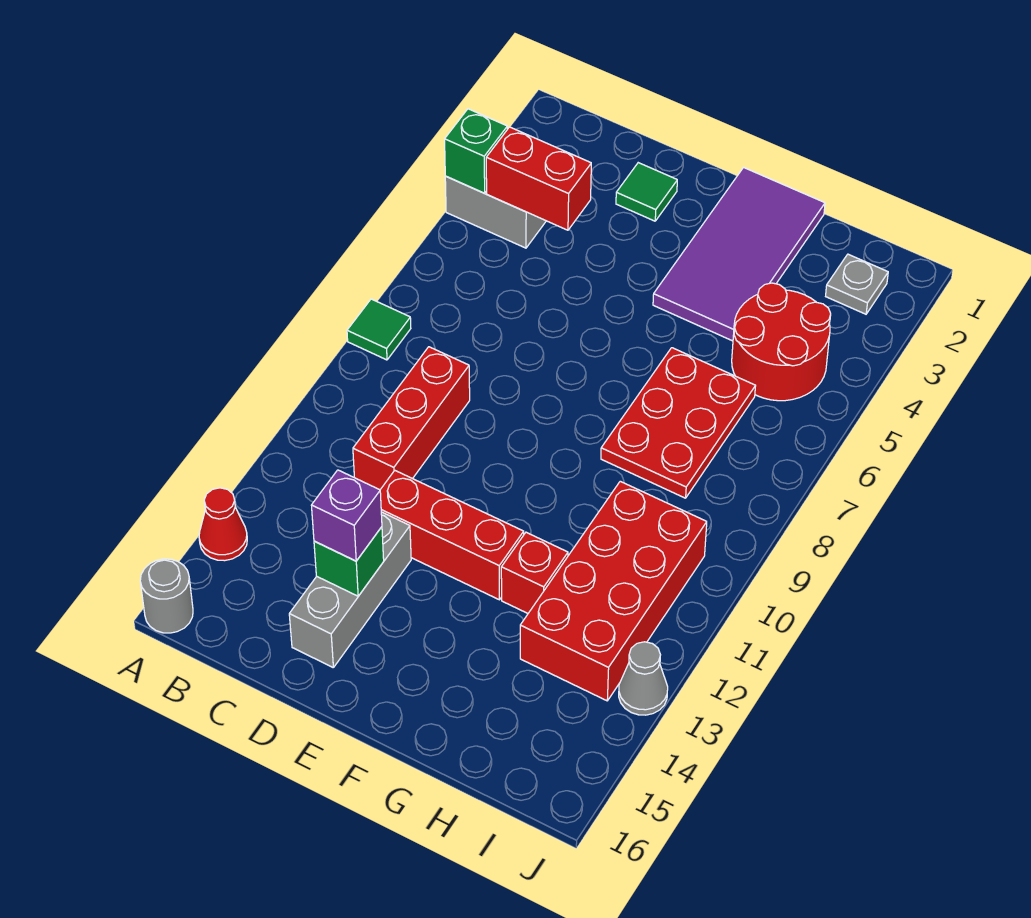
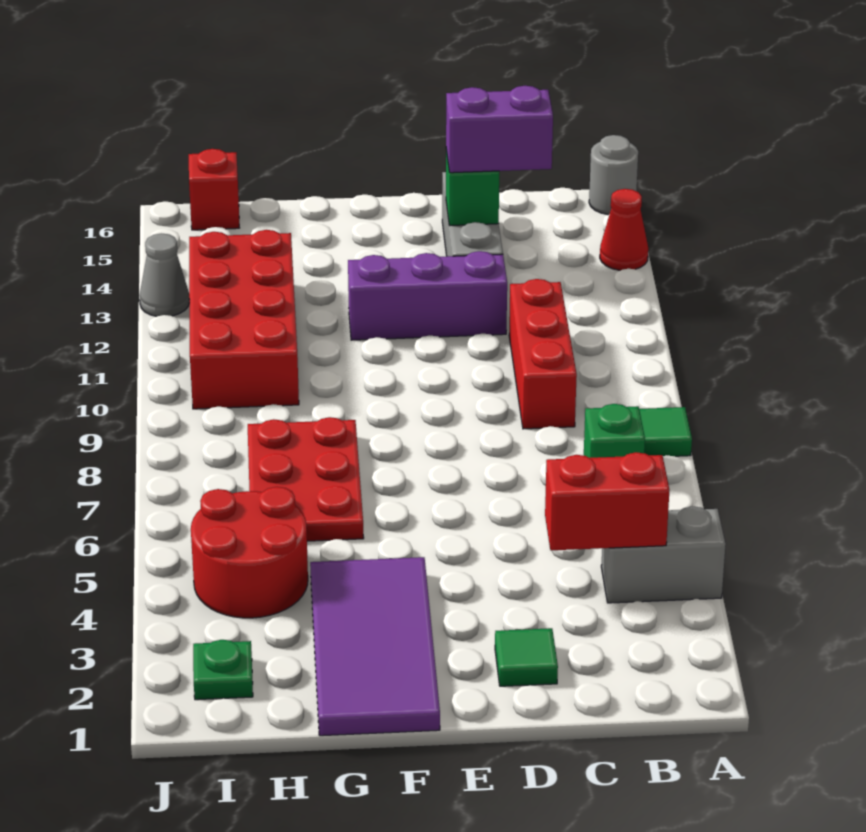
green brick A4 level 2 -> green brick B7 level 1
red brick D12:F12 level 1 -> purple brick D12:F12 level 1
purple brick D14 level 3 -> purple brick C14:D14 level 3
red brick G12 level 1 -> red brick I16 level 1
grey plate I2 level 1 -> green plate I2 level 1

